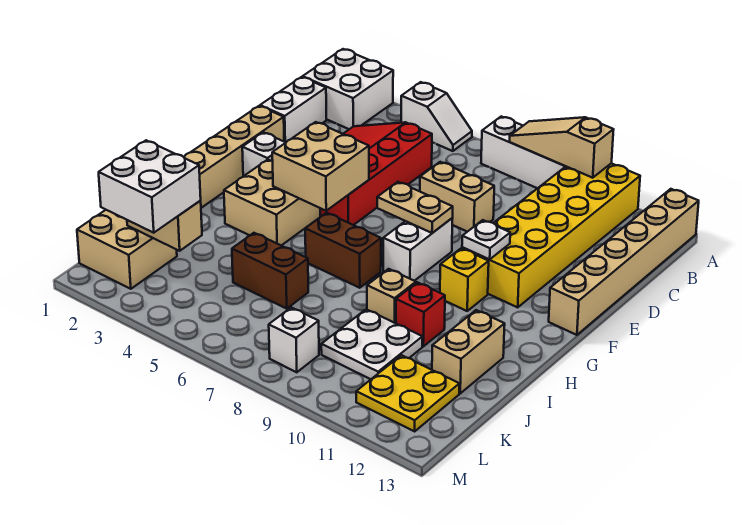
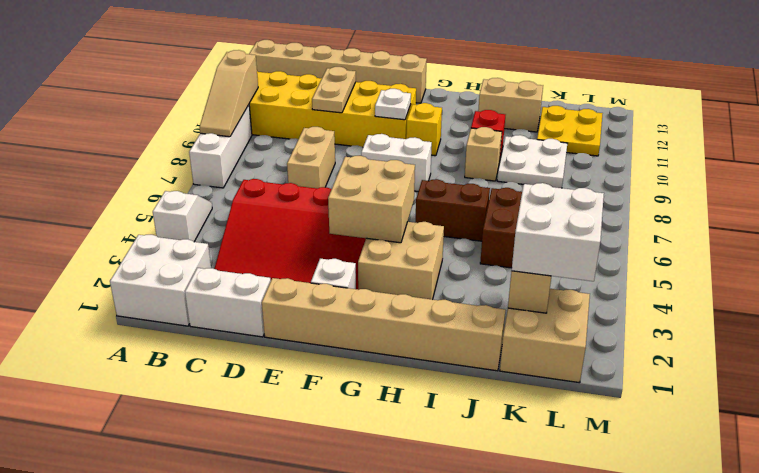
tan plate F7:F8 level 2 -> tan plate D10:D11 level 2
brown brick H6:H7 level 1 -> brown brick H6:I6 level 1
white brick L8 level 1 -> none

